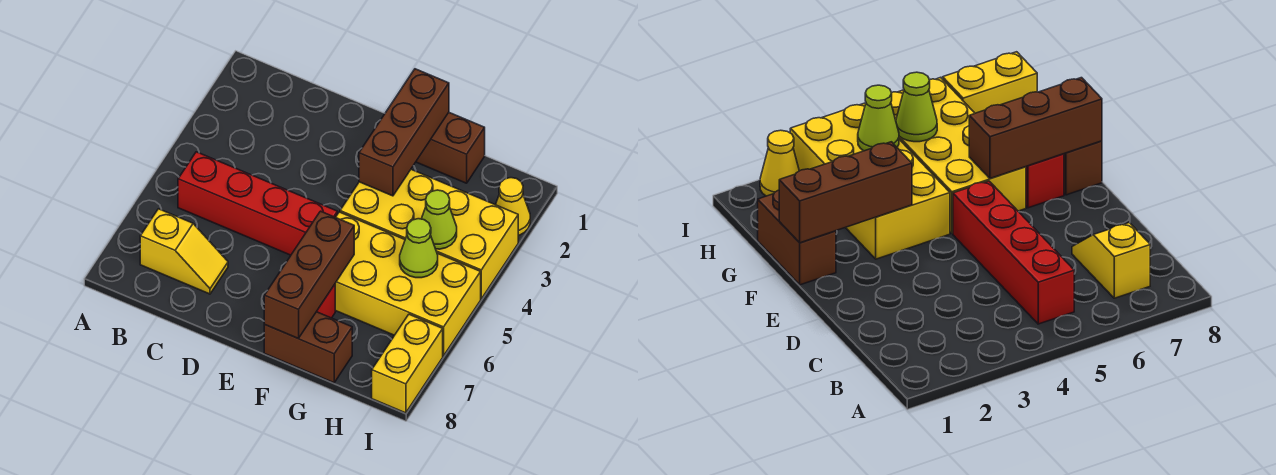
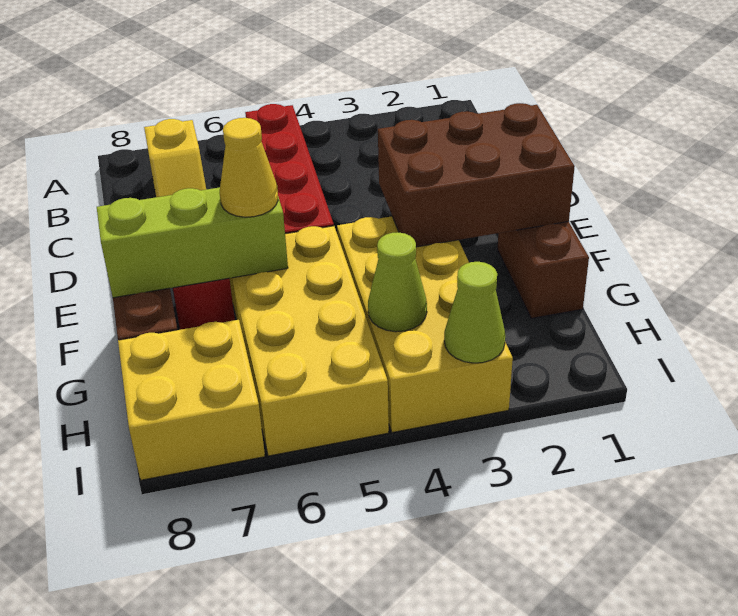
brown brick F1:F3 level 2 -> brown brick E1:F3 level 2
brown brick F6:F8 level 2 -> lime brick F6:F8 level 2
lime cone H5 level 2 -> lime cone I3 level 2
yellow cone I2 level 1 -> yellow cone F6 level 3
yellow brick I7:I8 level 1 -> yellow brick H7:I8 level 1

